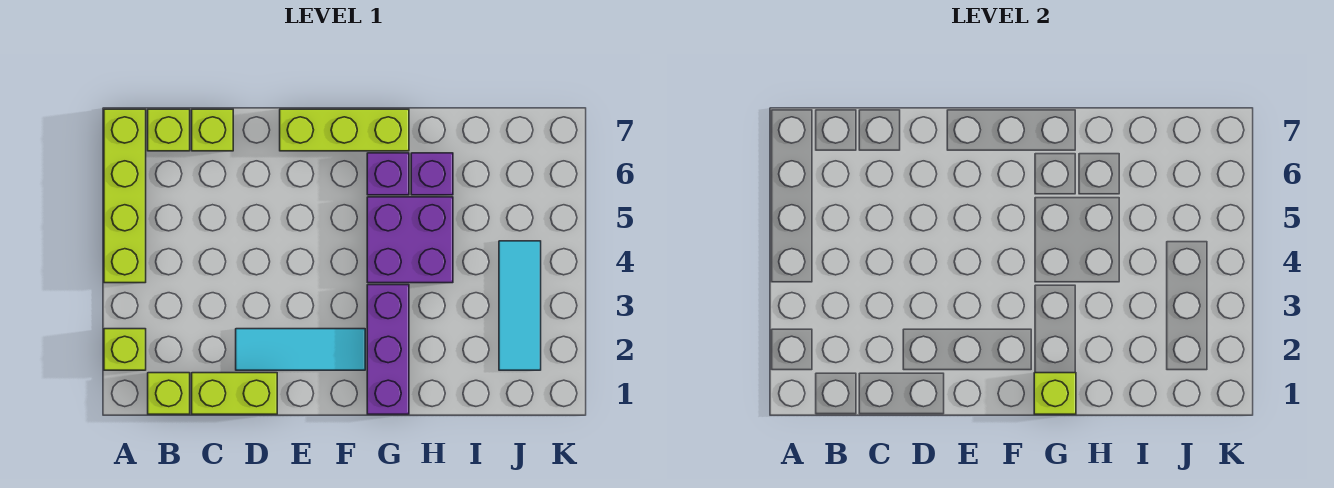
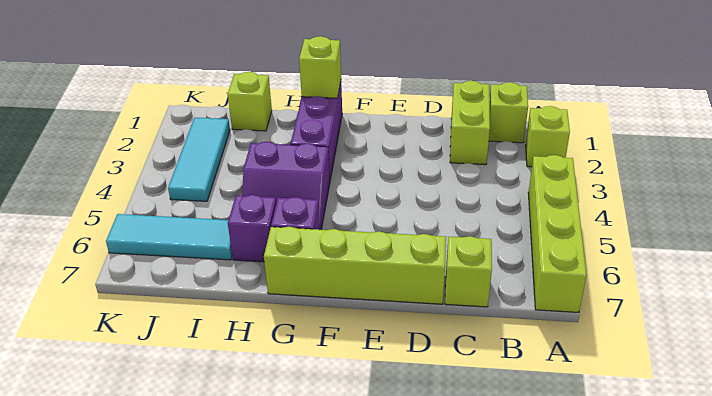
lime brick B7 level 1 -> lime brick I1 level 1
lime brick C1:D1 level 1 -> lime brick C1:C2 level 1
cyan tile D2:F2 level 1 -> cyan tile I6:K6 level 1
lime brick E7:G7 level 1 -> lime brick D7:G7 level 1
purple brick G4:H5 level 1 -> purple slope G4:H5 level 1 top 4

